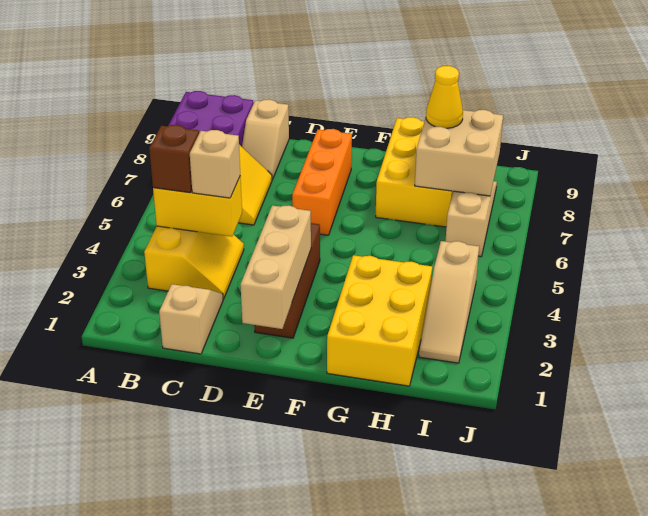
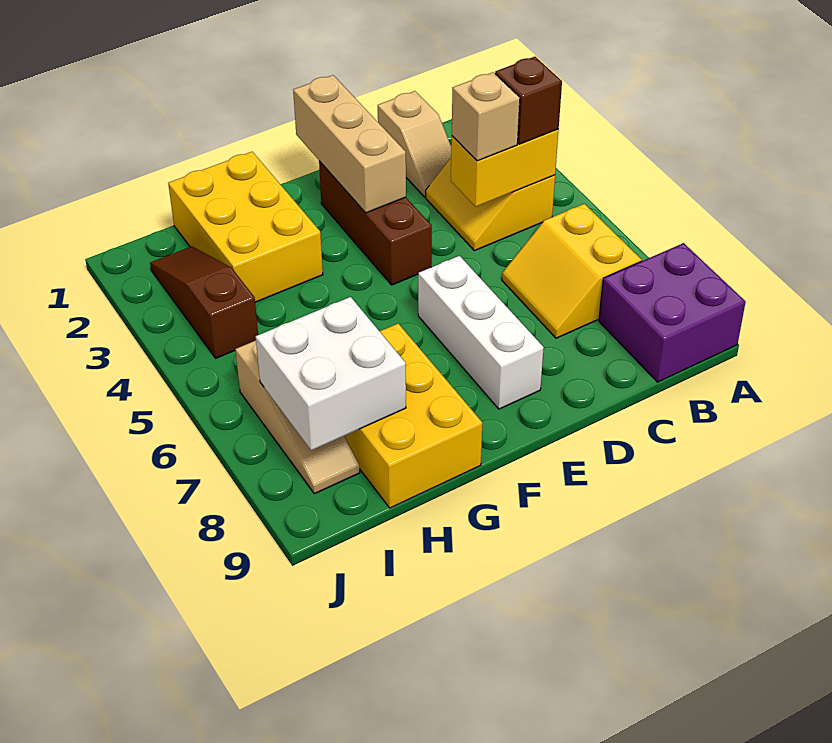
tan slope C8:C9 level 1 top 9 -> none
orange brick E6:E8 level 1 -> white brick E6:E8 level 1
tan brick H7:I8 level 2 -> white brick H7:I8 level 2
yellow cone H8 level 3 -> none
tan slope I2:I4 level 1 top 4 -> brown slope I2:I4 level 1 top 4

